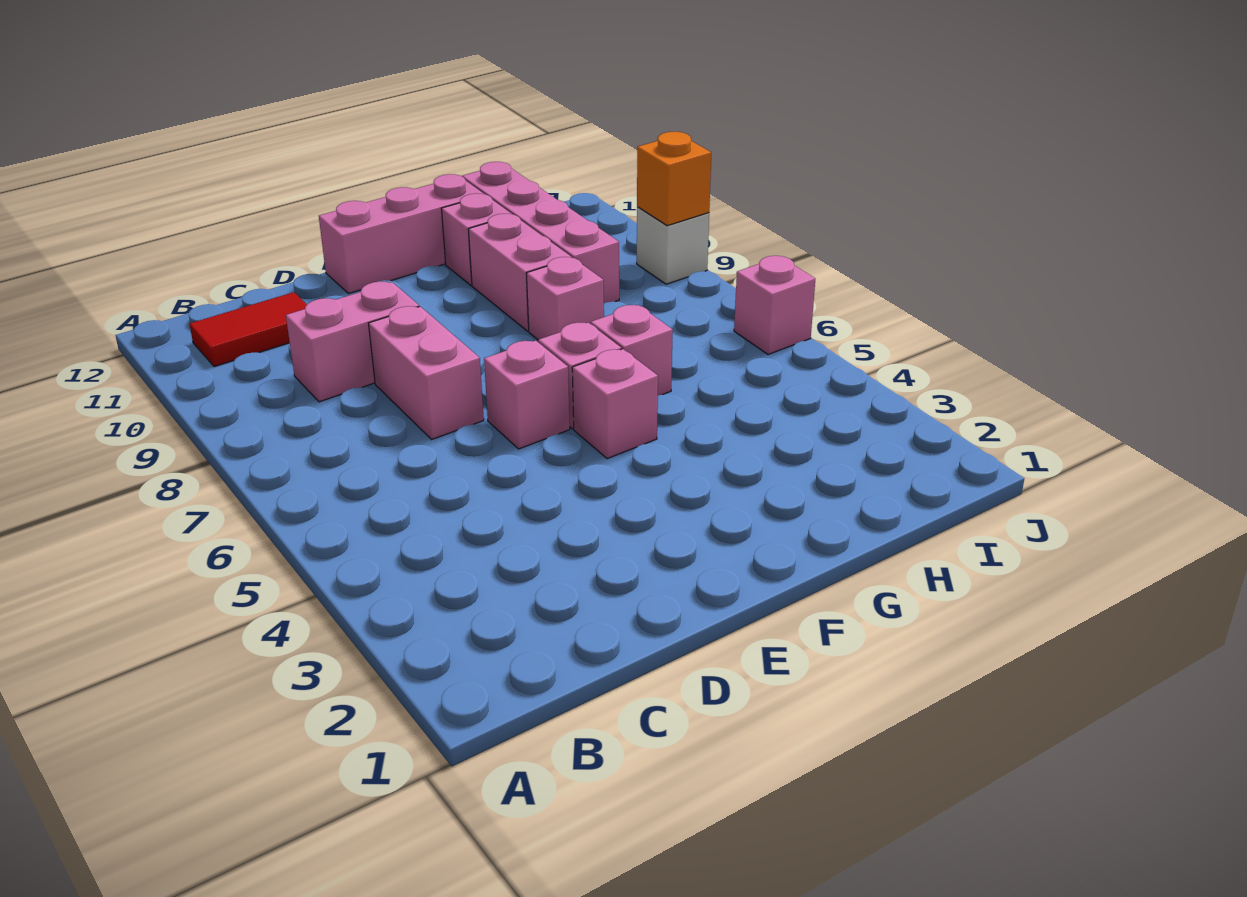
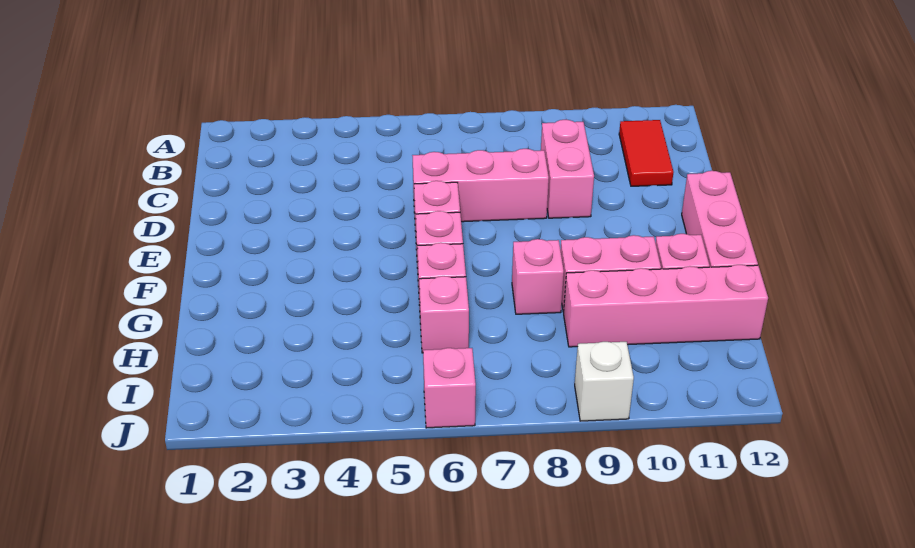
pink brick D7:D8 level 1 -> pink brick D6:D8 level 1
pink brick F5 level 1 -> pink brick H6 level 1
orange brick J9 level 2 -> none

